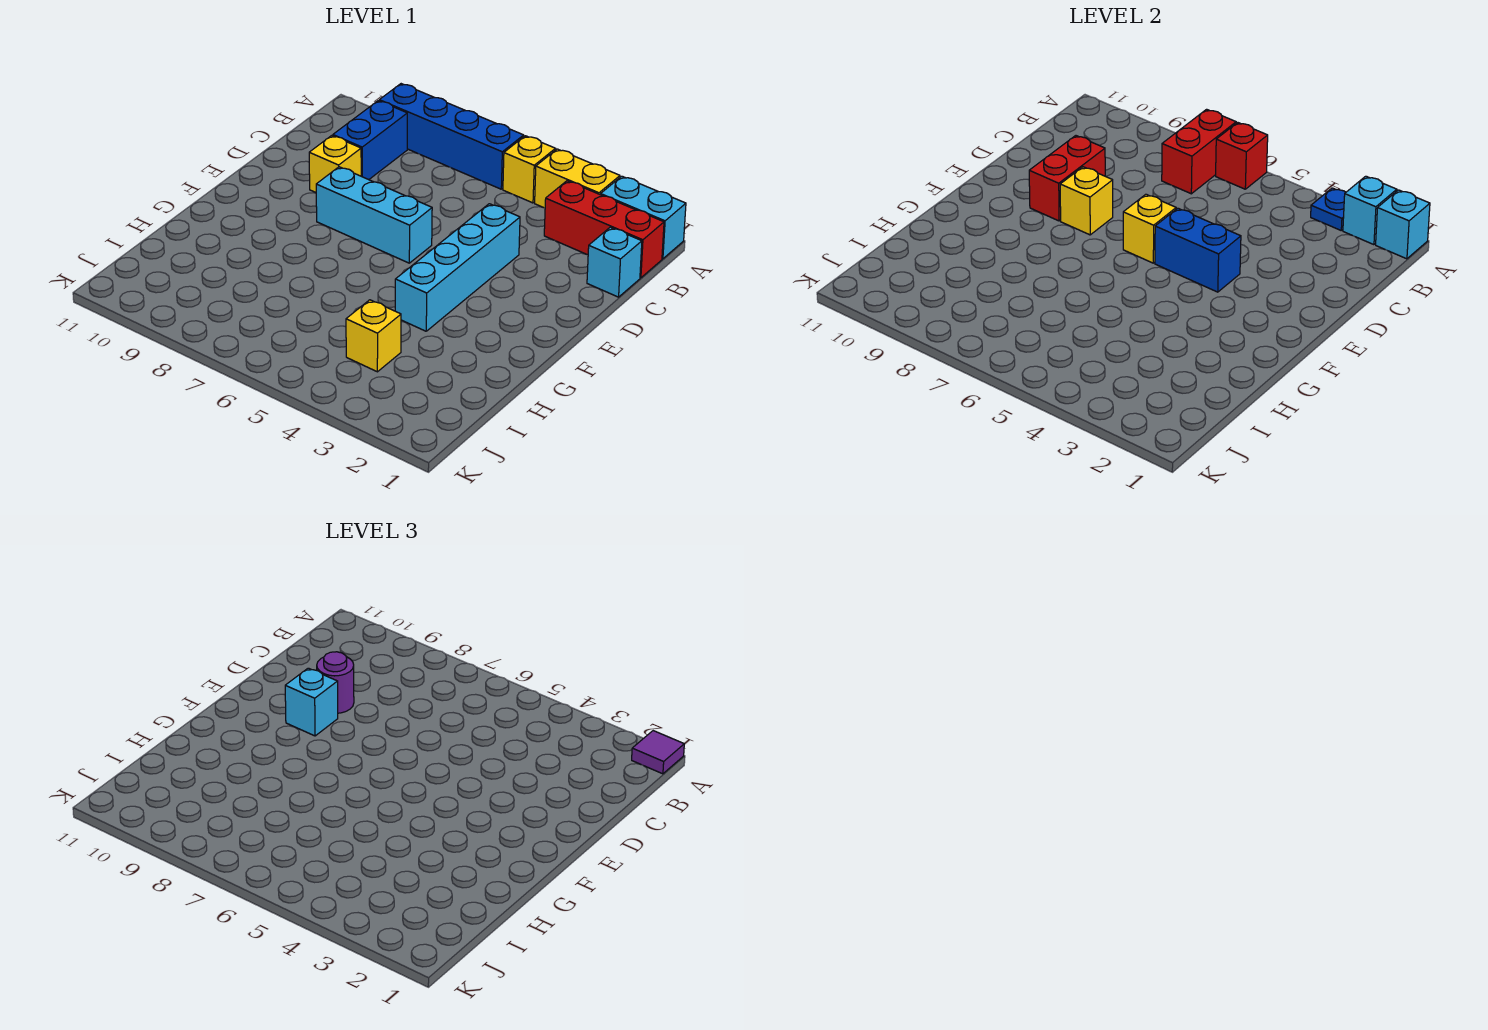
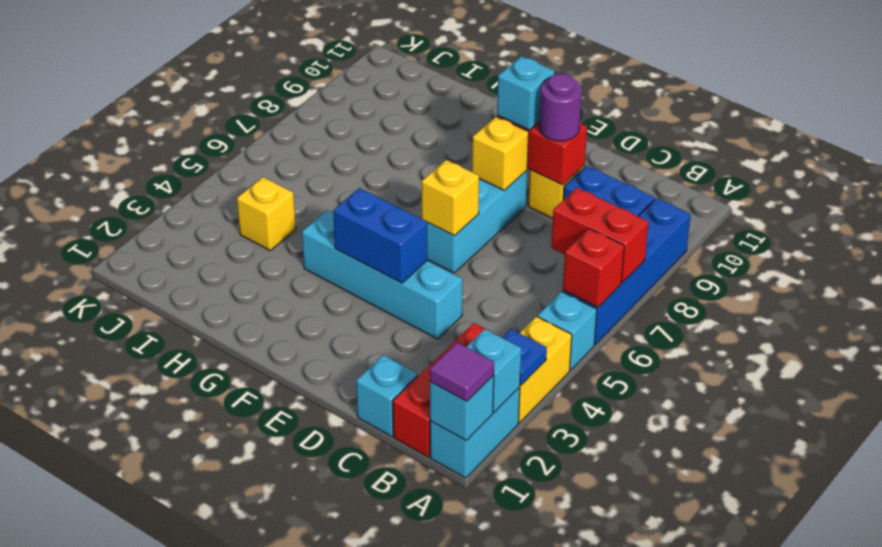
yellow brick A5 level 1 -> cyan brick A5 level 1
blue brick E4:E5 level 2 -> blue brick E4:F4 level 2

